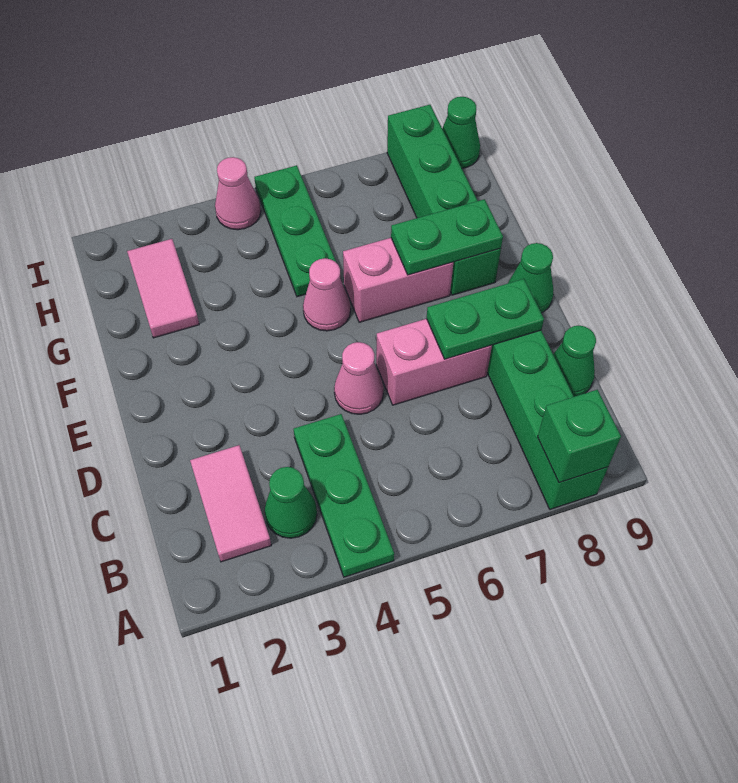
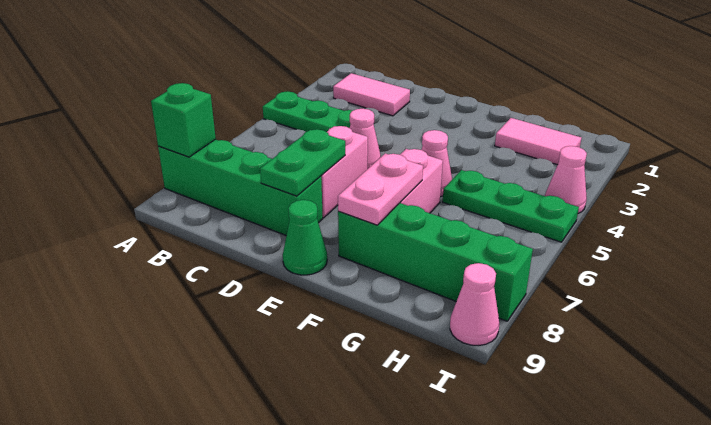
green cone B3 level 1 -> none
green cone C9 level 1 -> none
green plate F7:F8 level 2 -> pink plate F7:F8 level 2
green cone I9 level 1 -> pink cone I9 level 1

